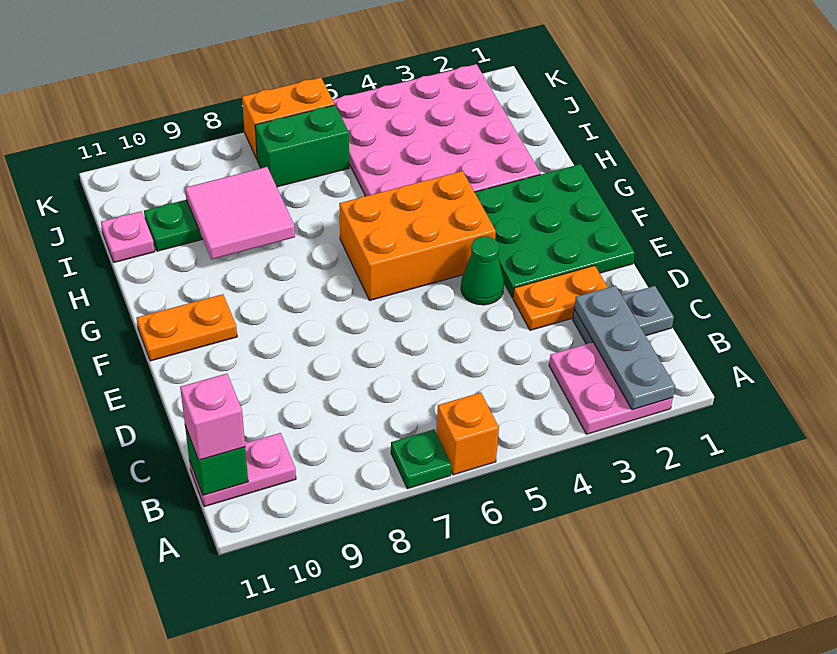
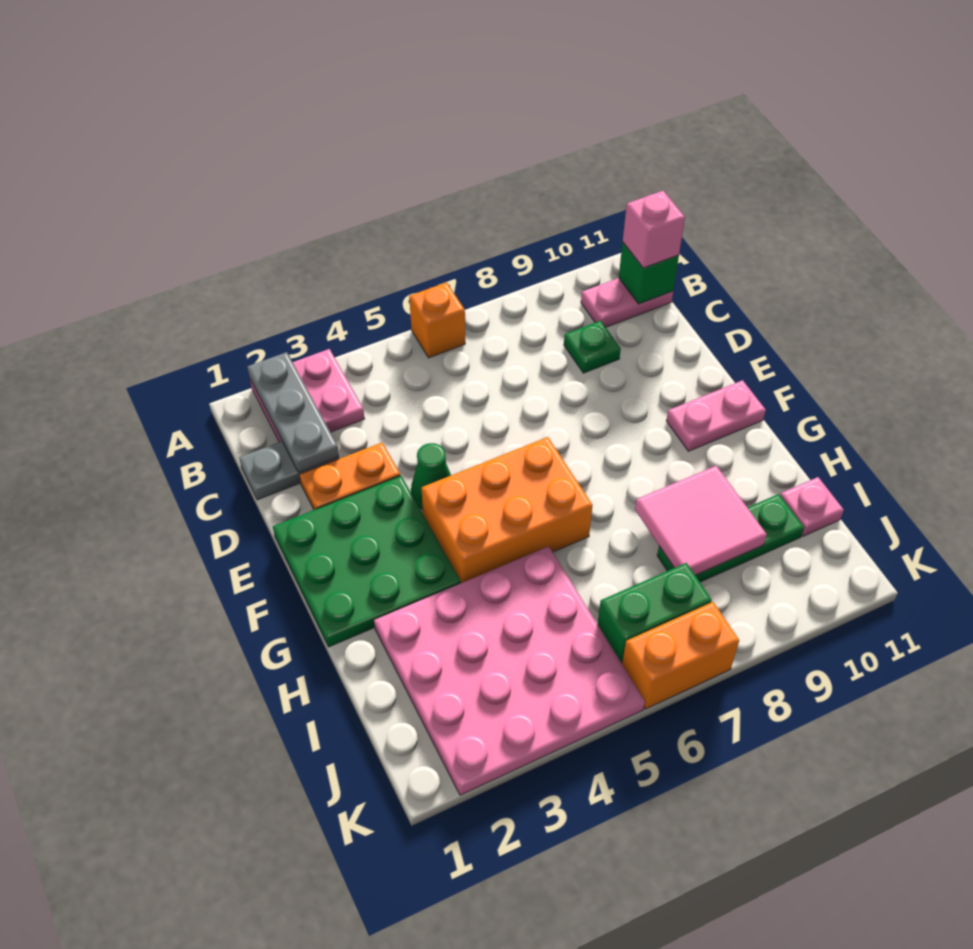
green plate A7 level 1 -> green plate C9 level 1
orange plate F10:F11 level 1 -> pink plate F10:F11 level 1

